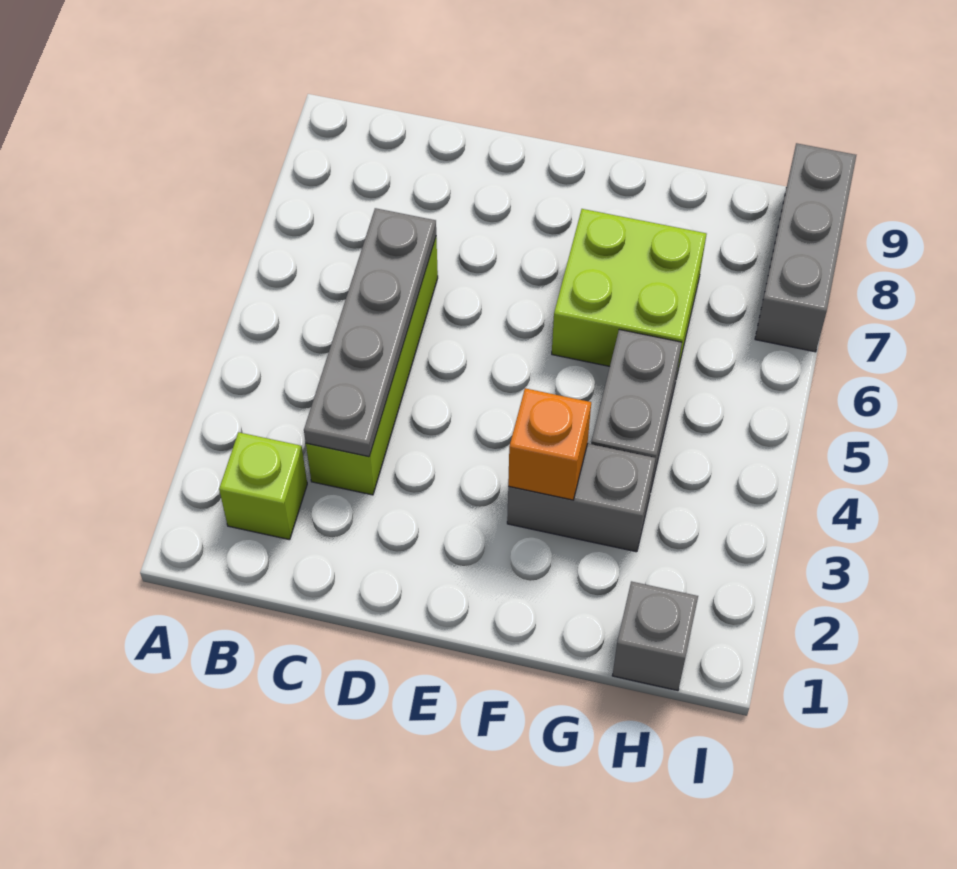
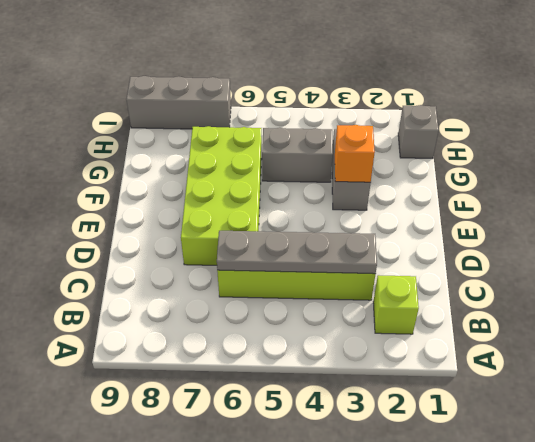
lime brick F6:G7 level 1 -> lime brick D6:G7 level 1

